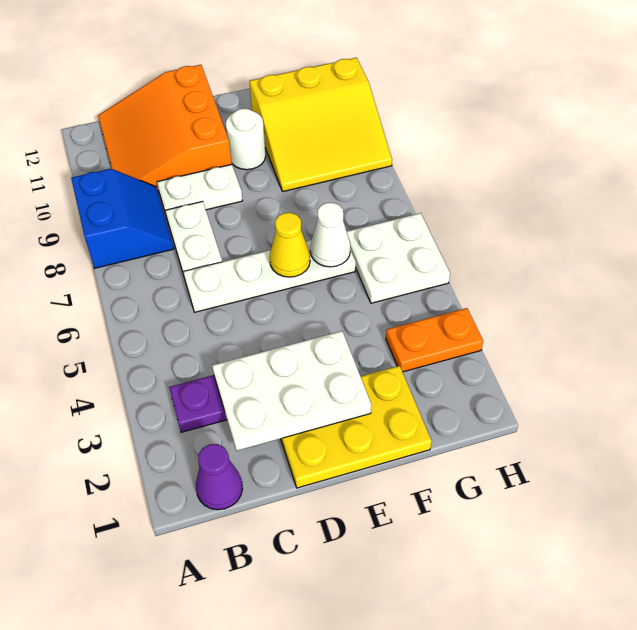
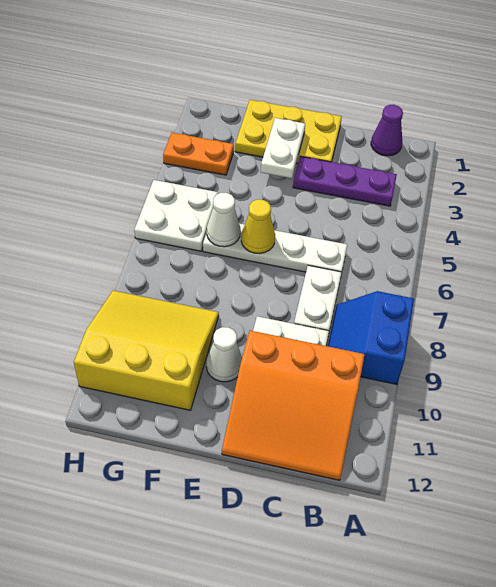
orange slope B10:D12 level 1 top D -> orange slope B10:D12 level 1 top 10
white plate C2:E3 level 2 -> white plate E2:E3 level 2
white round brick E10 level 1 -> white cone E10 level 1

